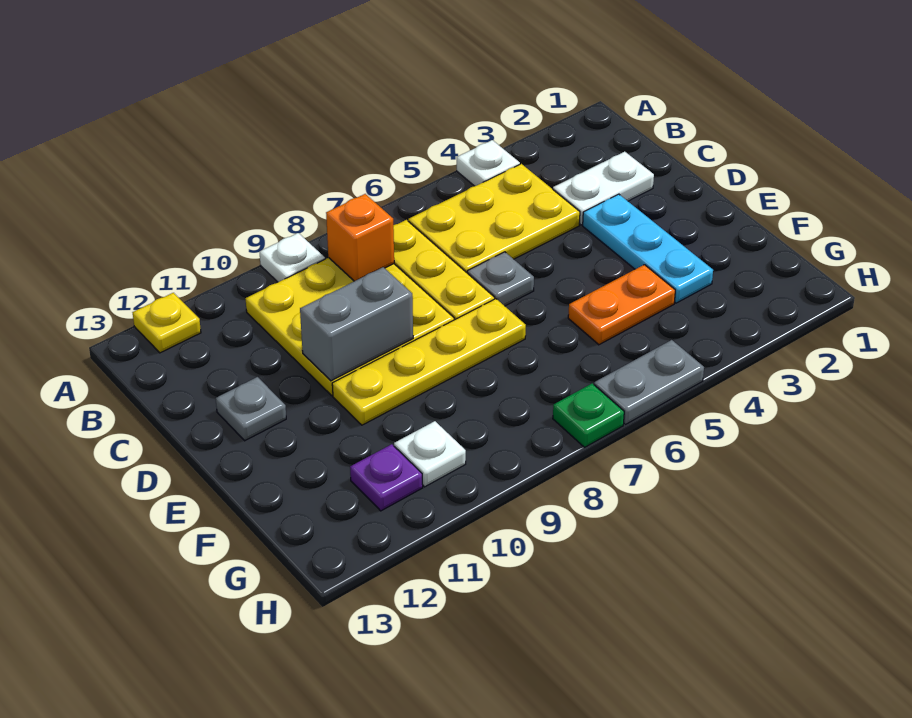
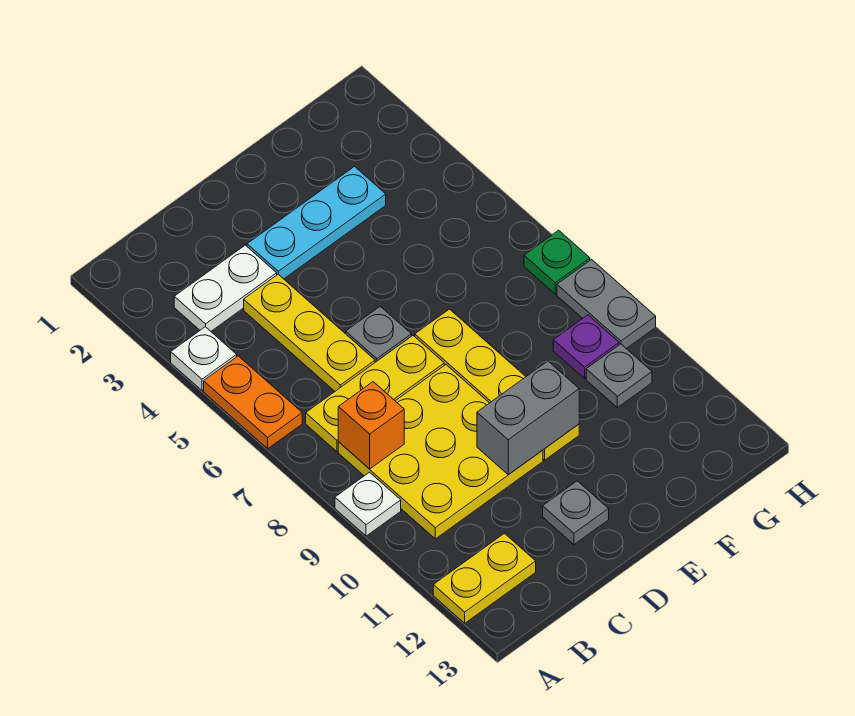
yellow plate A12 level 1 -> yellow plate A12:B12 level 1
yellow plate B4:C6 level 1 -> yellow plate C4:C6 level 1
white plate C2:C3 level 1 -> white plate B3:C3 level 1
grey brick D9:D10 level 2 -> grey brick D10:E10 level 2
orange plate F4:F5 level 1 -> orange plate A5:A6 level 1
white plate G10 level 1 -> grey plate G10 level 1
purple plate G11 level 1 -> purple plate G9 level 1
grey plate H5:H6 level 1 -> grey plate H8:H9 level 1

